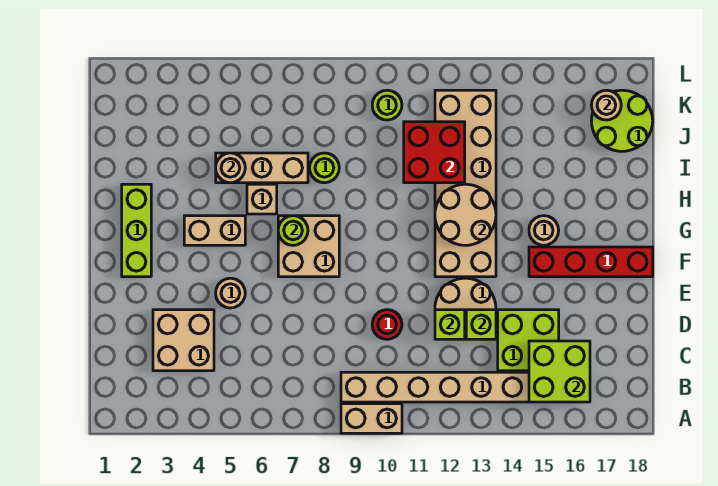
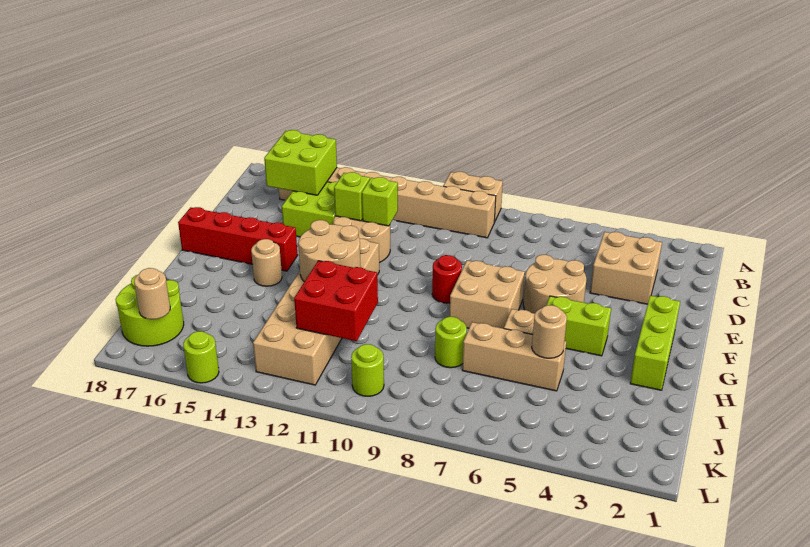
red round brick D10 level 1 -> red round brick F9 level 1
tan round brick E5 level 1 -> tan round brick E5:F6 level 1
tan brick G4:G5 level 1 -> lime brick G4:G5 level 1
lime round brick G7 level 2 -> lime round brick L15 level 1

